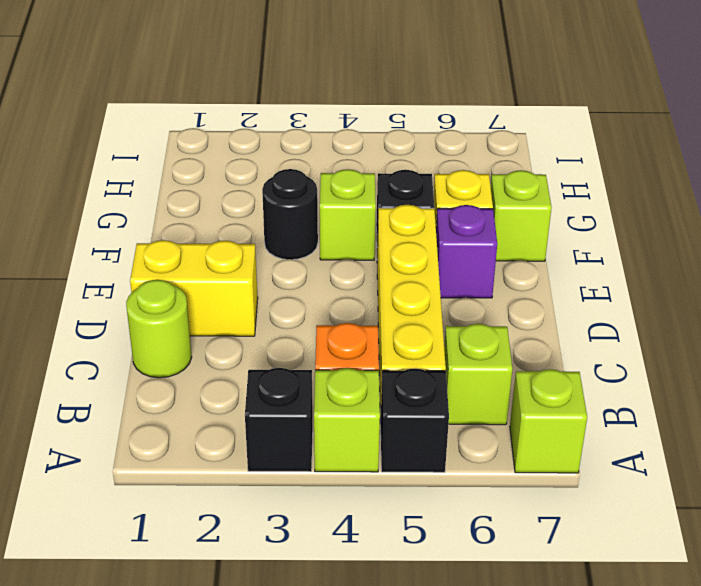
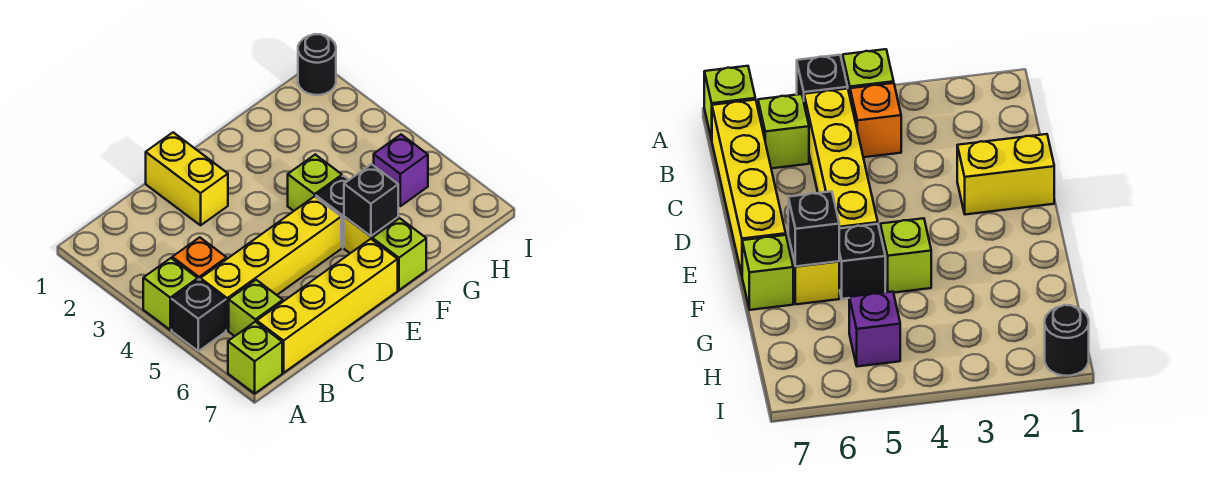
black brick A3 level 1 -> black brick F6 level 2
none -> yellow brick B7:E7 level 1
lime round brick C1 level 1 -> none
purple brick E6 level 1 -> purple brick H5 level 1
black round brick F3 level 1 -> black round brick I1 level 1

